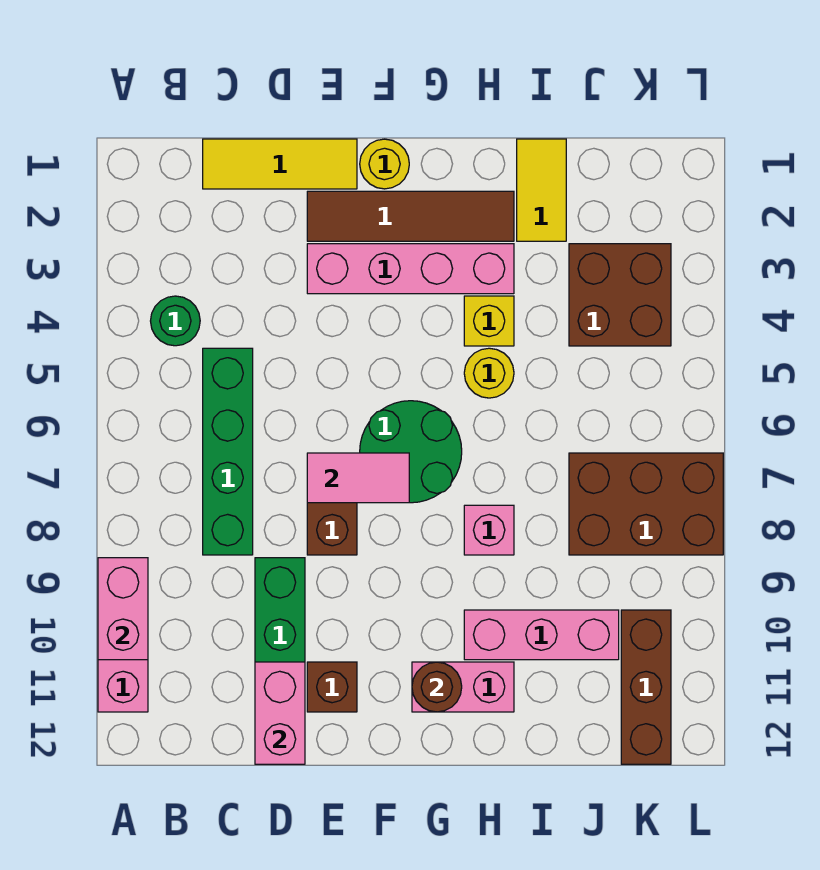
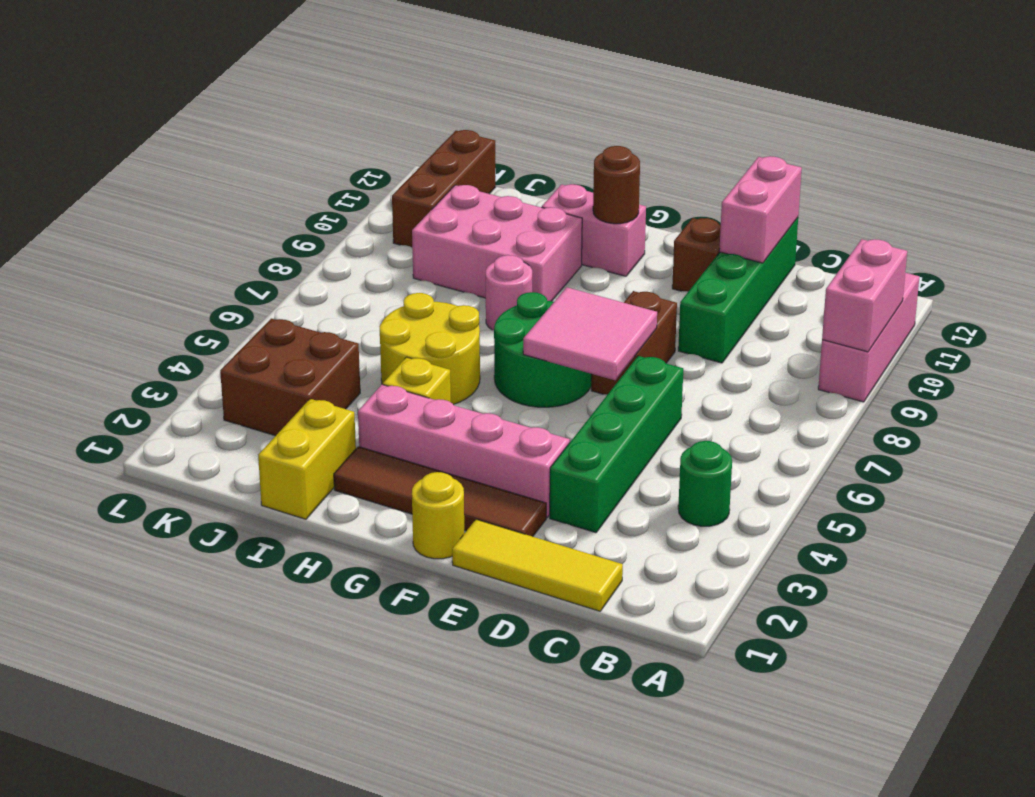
green brick C5:C8 level 1 -> green brick D3:D6 level 1
pink tile E7:F7 level 2 -> pink tile E6:F7 level 2
yellow round brick H5 level 1 -> yellow round brick H5:I6 level 1
pink brick H8 level 1 -> pink round brick H8 level 1
pink brick H10:J10 level 1 -> pink brick H9:J10 level 1
yellow tile I1:I2 level 1 -> yellow brick I1:I2 level 1
brown brick J7:L8 level 1 -> none

